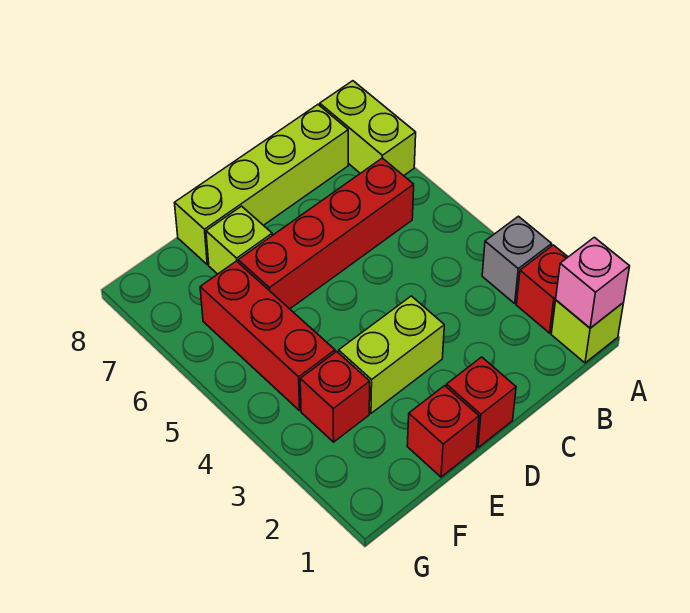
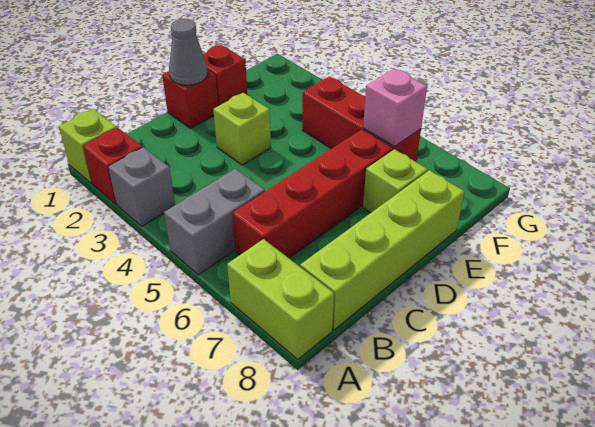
pink brick A1 level 2 -> pink brick F6 level 2
none -> grey brick A5:B5 level 1
none -> grey cone D1 level 2
lime brick D3:E3 level 1 -> lime brick D3 level 1
red brick F3 level 1 -> none

